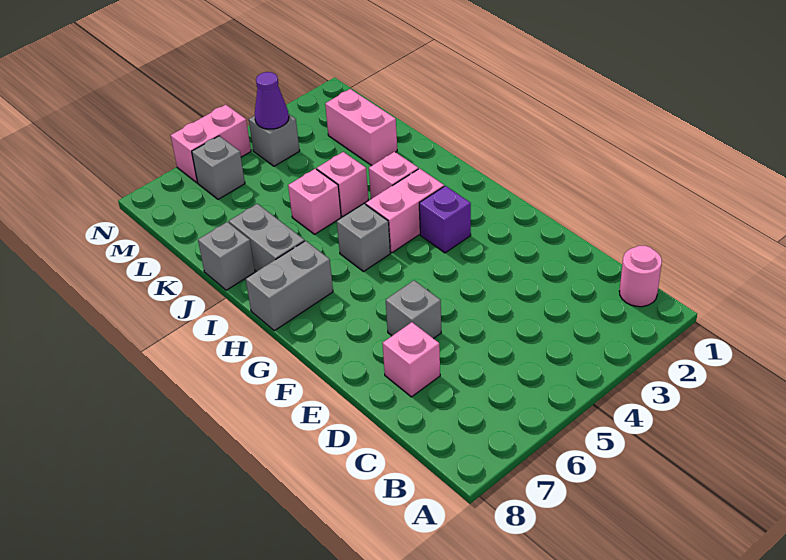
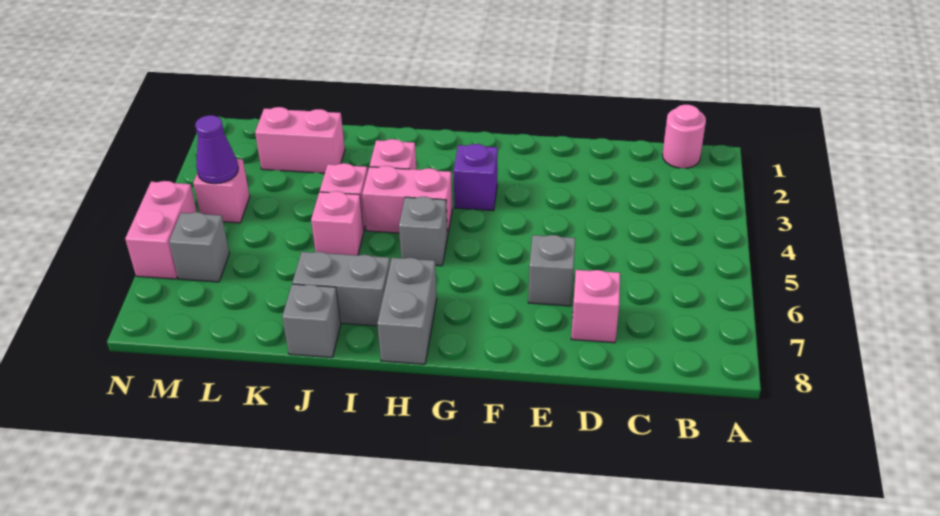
pink brick H3:H4 level 1 -> pink brick H4:I4 level 1
grey brick M4 level 1 -> pink brick M4 level 1

